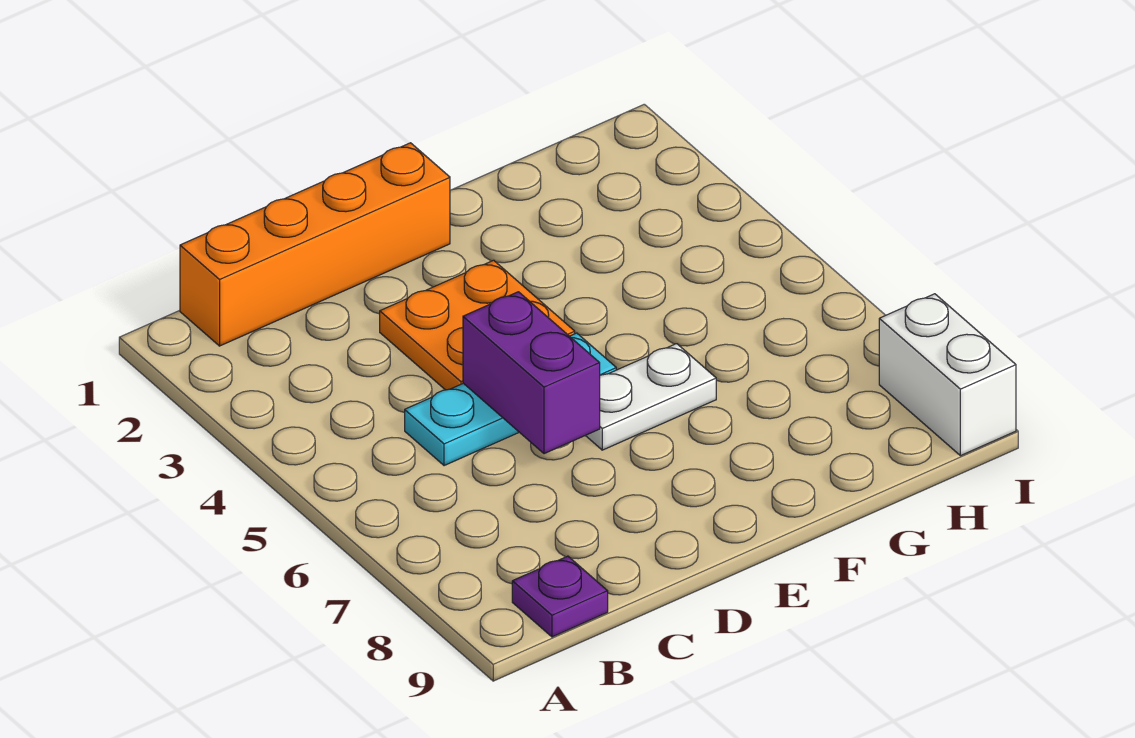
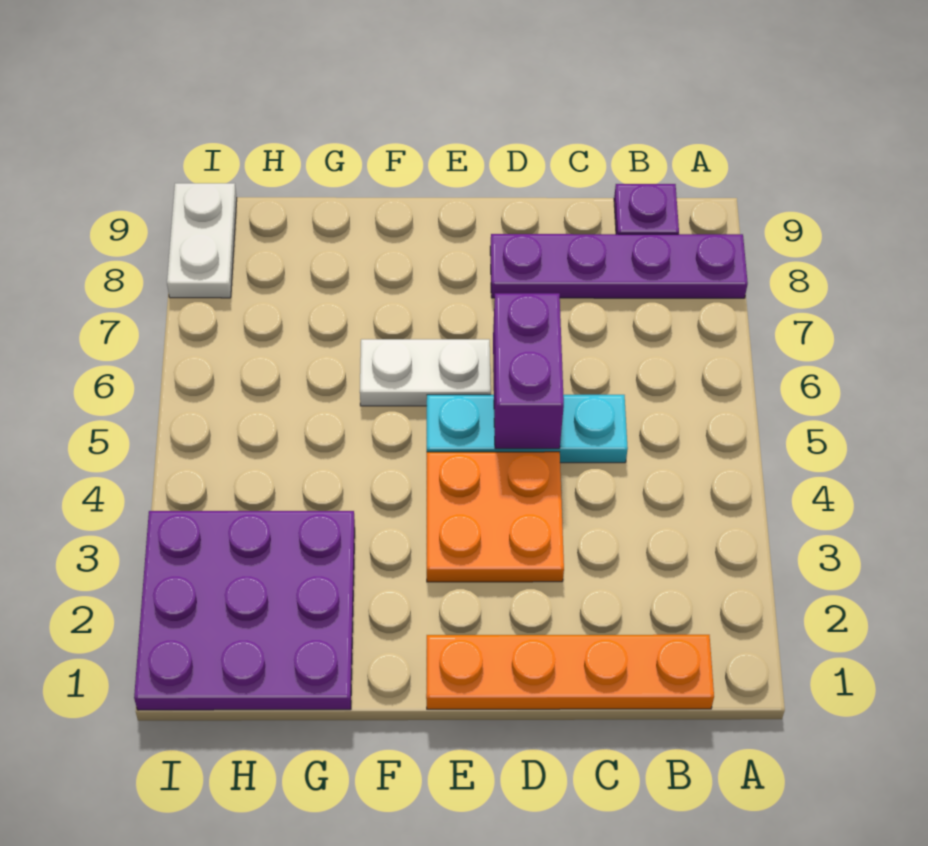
none -> purple plate A8:D8 level 1
orange brick B1:E1 level 1 -> orange plate B1:E1 level 1
none -> purple plate G1:I3 level 1
white brick I8:I9 level 1 -> white plate I8:I9 level 1

